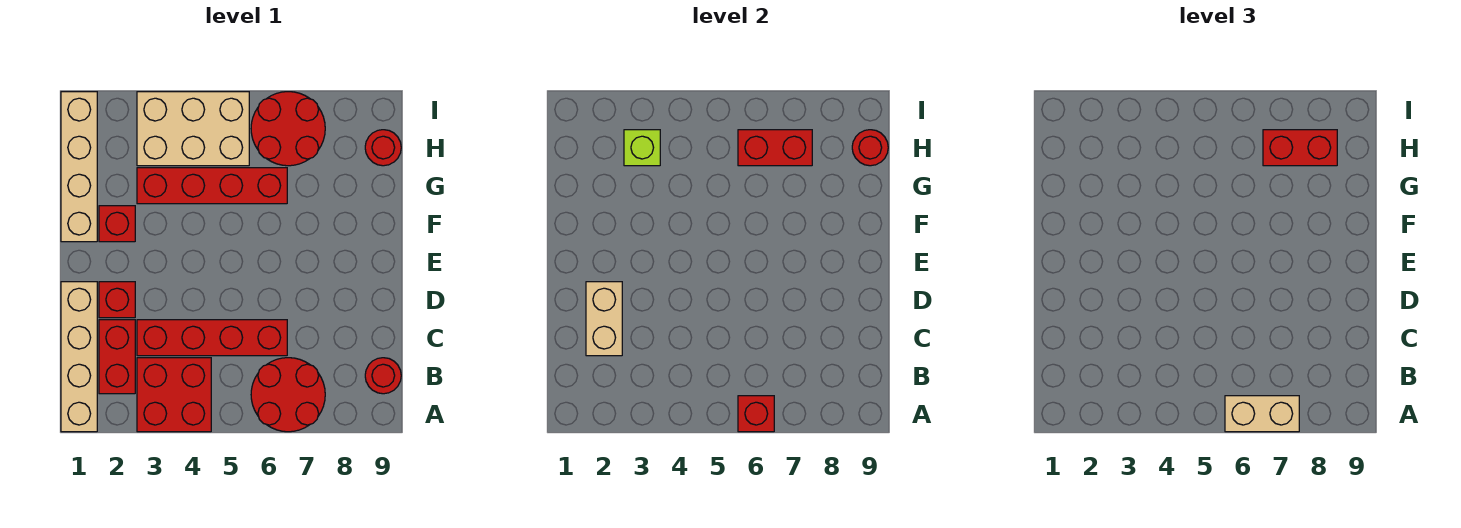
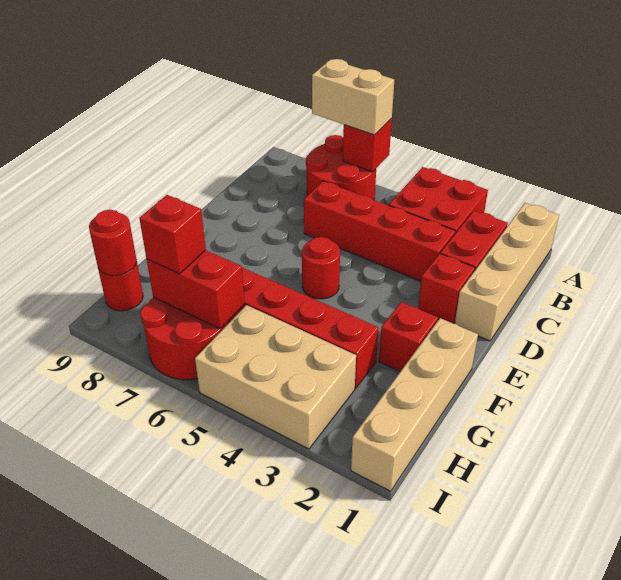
red round brick B9 level 1 -> red round brick E5 level 1
tan brick C2:D2 level 2 -> none
lime brick H3 level 2 -> none
red brick H7:H8 level 3 -> red brick H7 level 3

